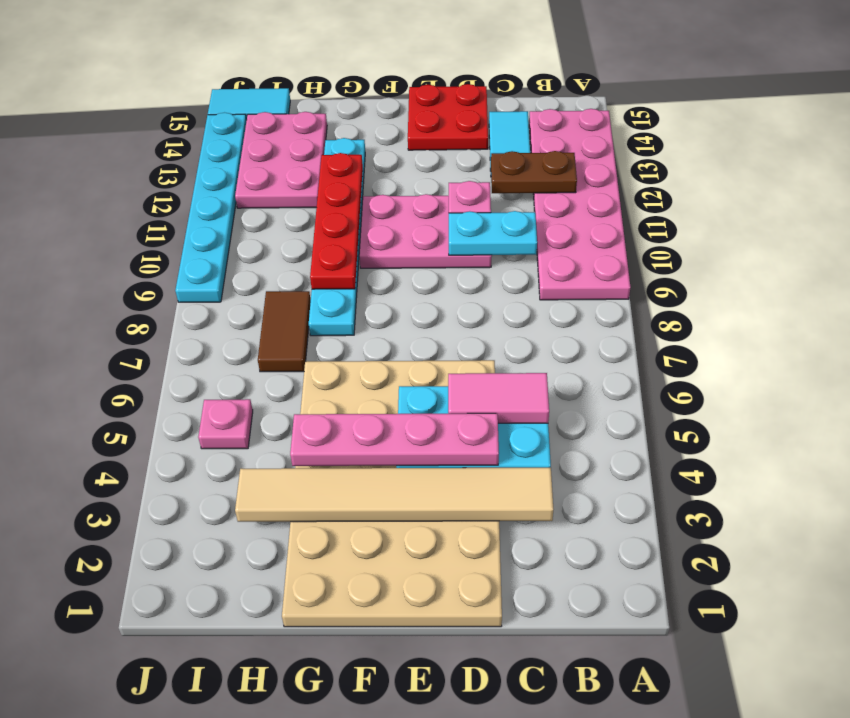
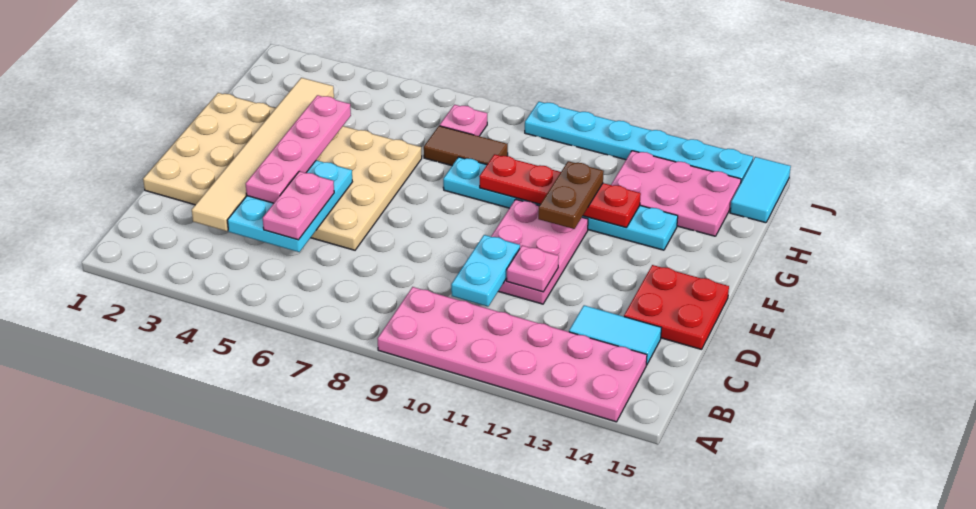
brown plate B12:C12 level 2 -> brown plate F11:G11 level 3
pink tile C5:D5 level 3 -> pink plate C5:D5 level 3
pink plate I5 level 1 -> pink plate I7 level 1

